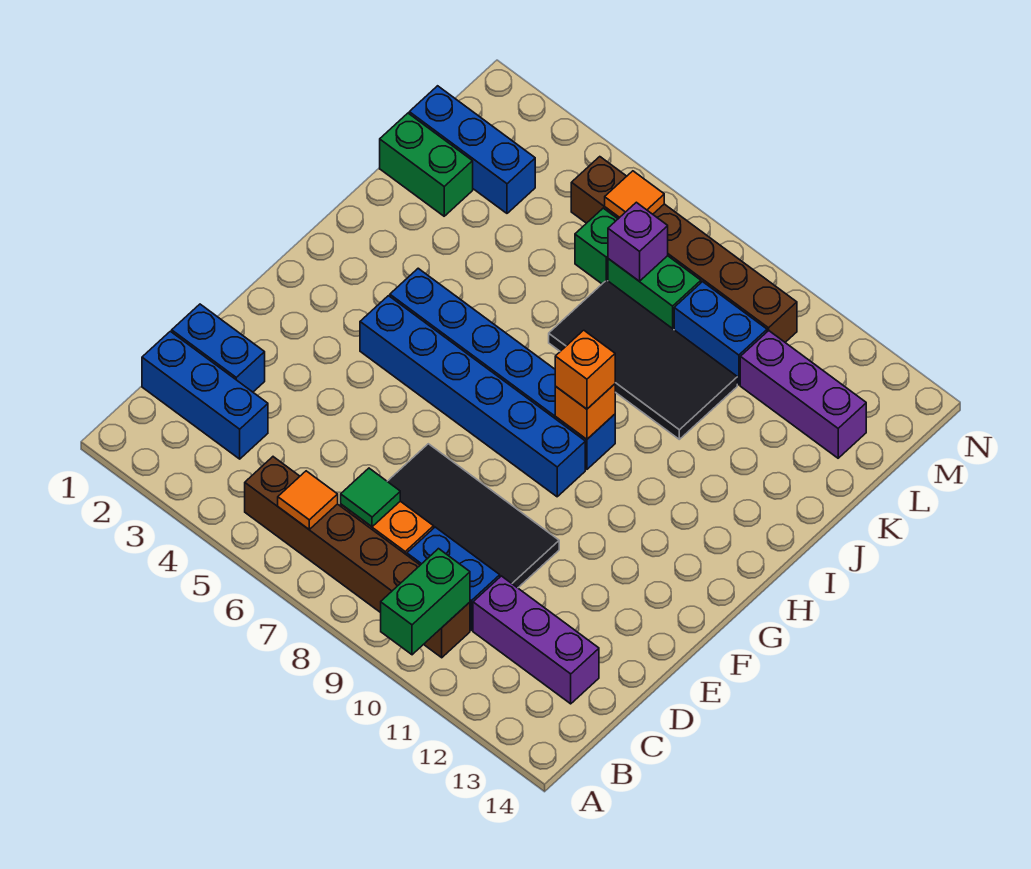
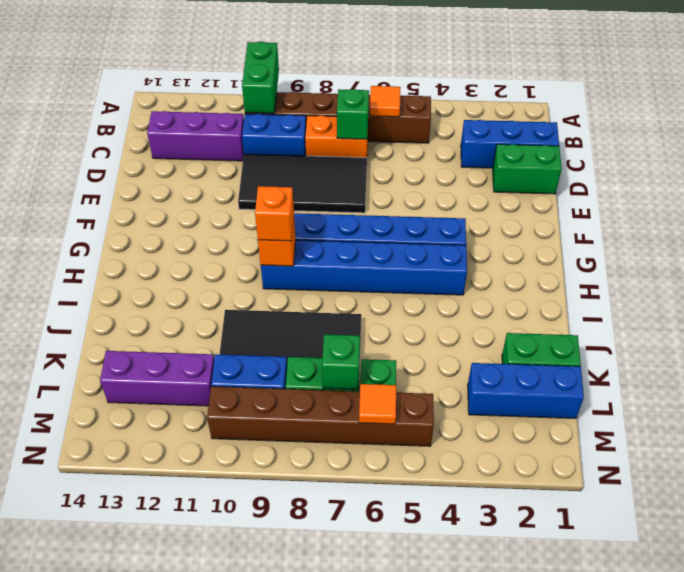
green tile C7 level 2 -> green brick C7 level 2
blue brick D1:D2 level 1 -> green brick D1:D2 level 1
purple brick L7 level 2 -> green brick L7 level 2

